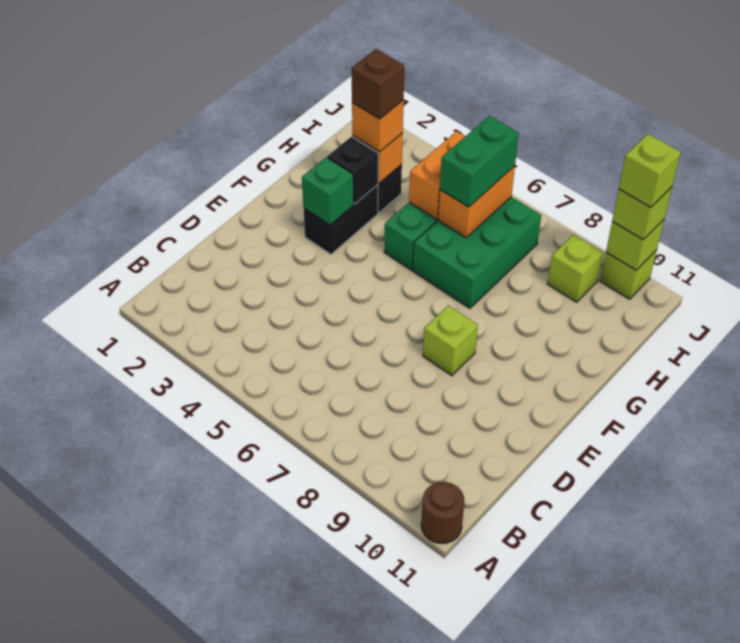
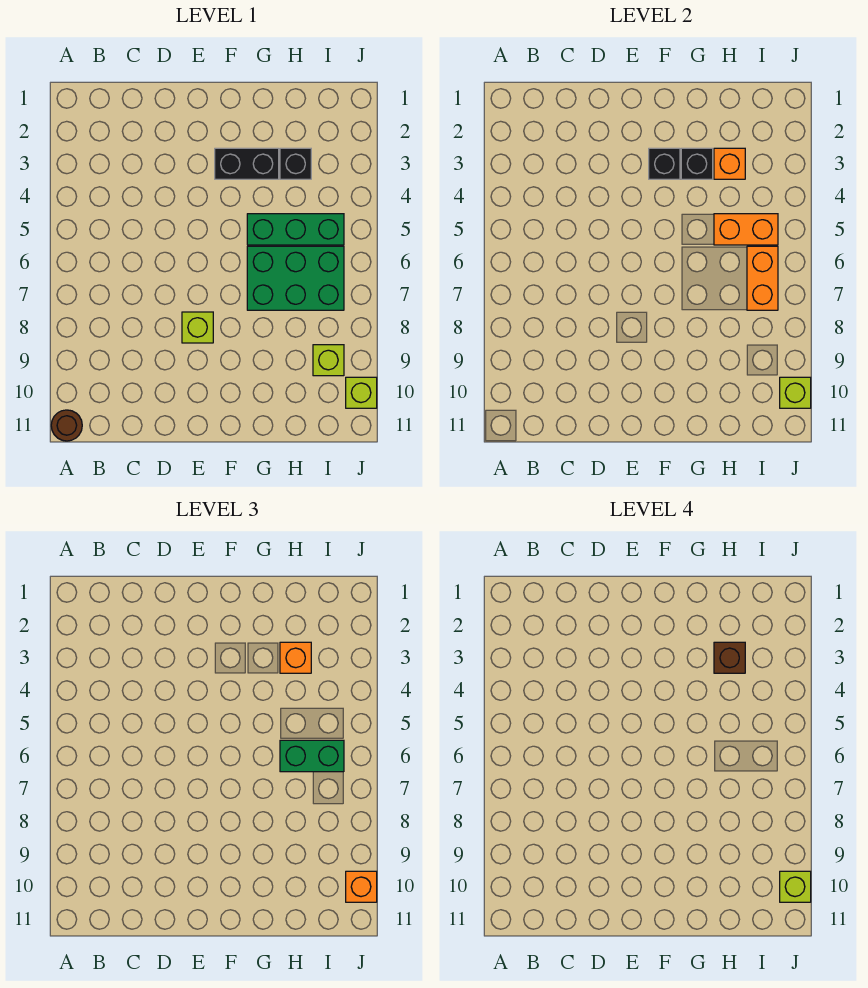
green brick F3 level 2 -> black brick F3 level 2
orange brick H6:I6 level 2 -> orange brick I6:I7 level 2
lime brick J10 level 3 -> orange brick J10 level 3

